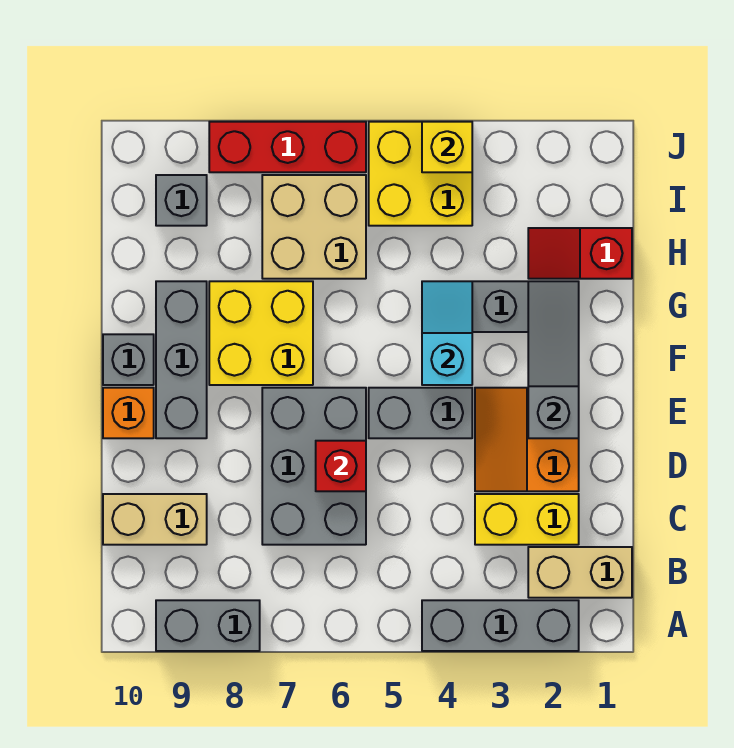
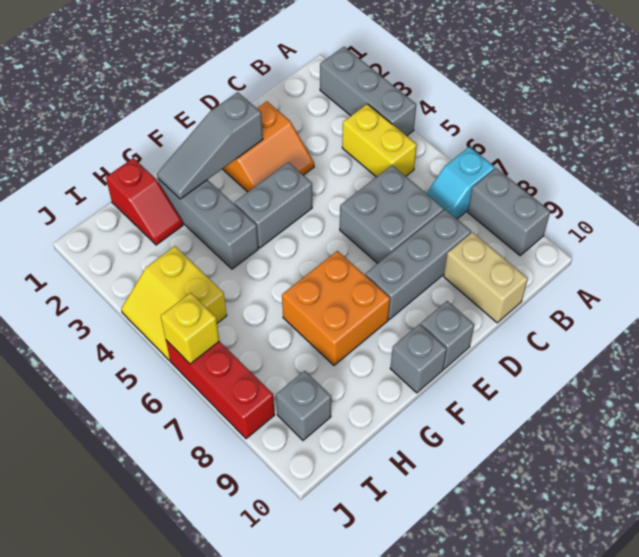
tan brick B1:B2 level 1 -> none
yellow brick C2:C3 level 1 -> yellow brick B4:B5 level 1
grey brick C6:E7 level 1 -> grey brick C6:D7 level 1
red brick D6 level 2 -> none
grey brick E4:E5 level 1 -> grey brick E4:F4 level 1
grey brick E9:G9 level 1 -> grey brick C8:E8 level 1
orange brick E10 level 1 -> grey brick E10 level 1
cyan slope F4:G4 level 2 top F -> cyan slope A7:B7 level 1 top A
yellow brick F7:G8 level 1 -> orange brick F7:G8 level 1
tan brick H6:I7 level 1 -> none
yellow brick I4:J5 level 1 -> yellow slope I4:J5 level 1 top I
yellow brick J4 level 2 -> yellow brick J6 level 2

